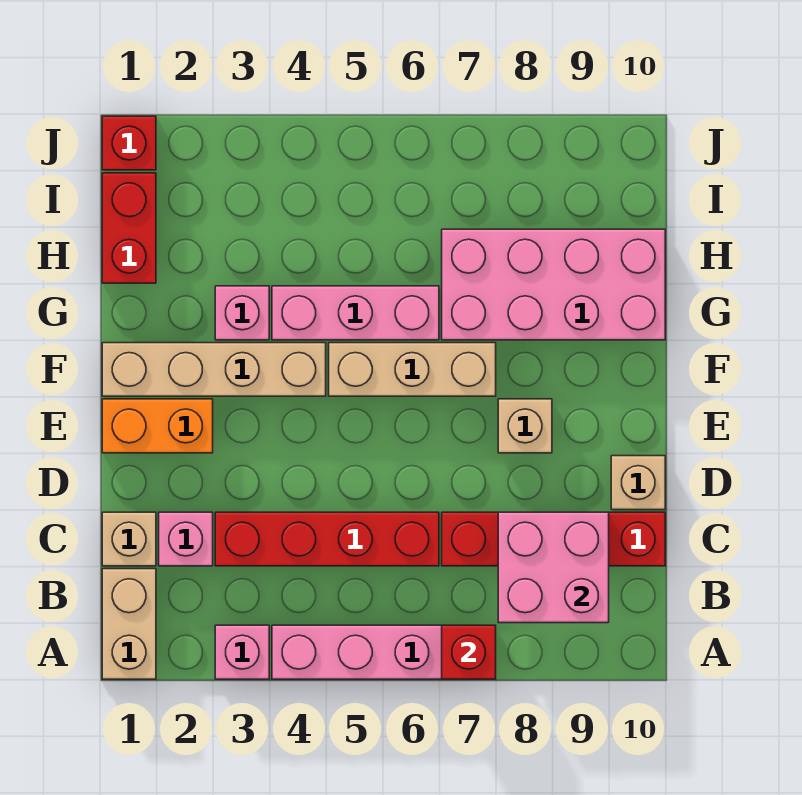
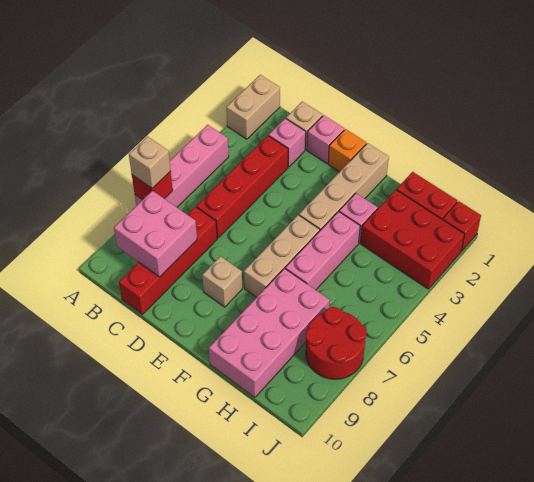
tan brick A1:B1 level 1 -> tan brick A1:A2 level 1
pink brick A3 level 1 -> pink brick D1 level 1
tan brick D10 level 1 -> tan brick A7 level 3
orange brick E1:E2 level 1 -> orange brick E1 level 1
none -> red brick H2:J3 level 1
none -> red round brick I7:J8 level 1

